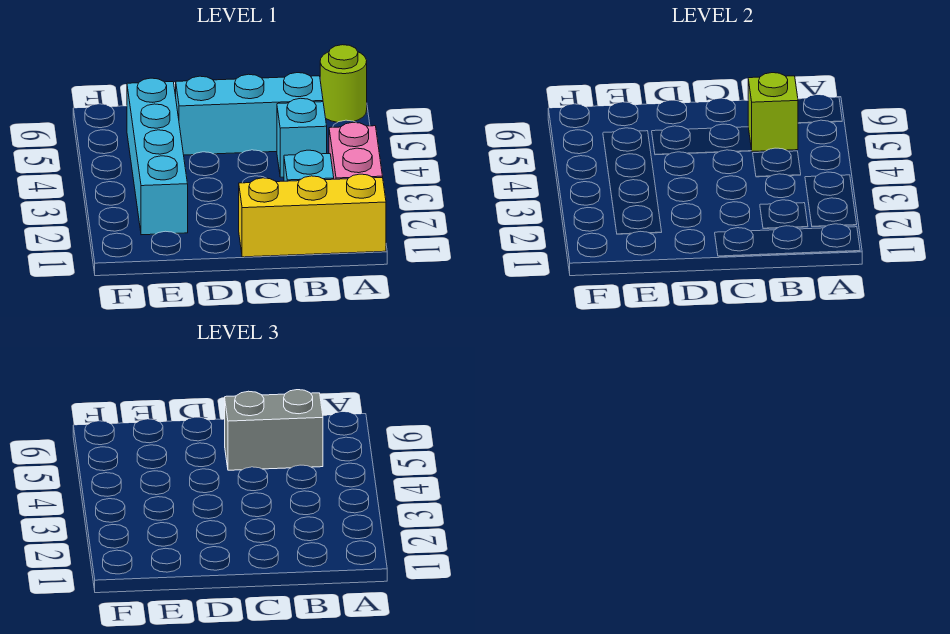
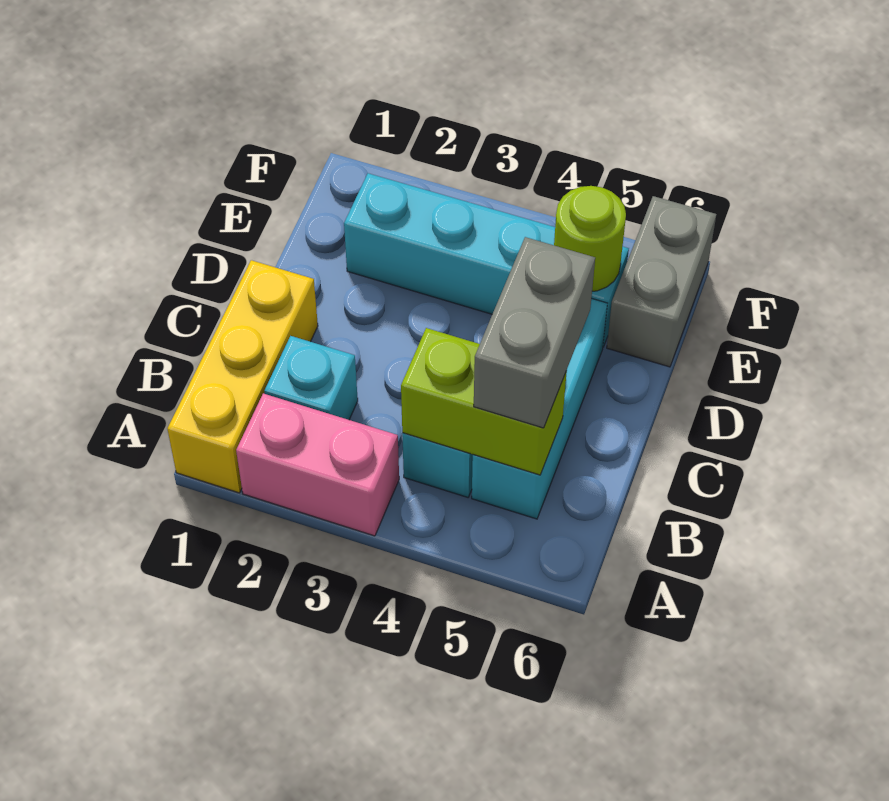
lime round brick A6 level 1 -> lime round brick E5 level 2
lime brick B5 level 2 -> lime brick B4:B5 level 2
none -> grey brick E6:F6 level 1

